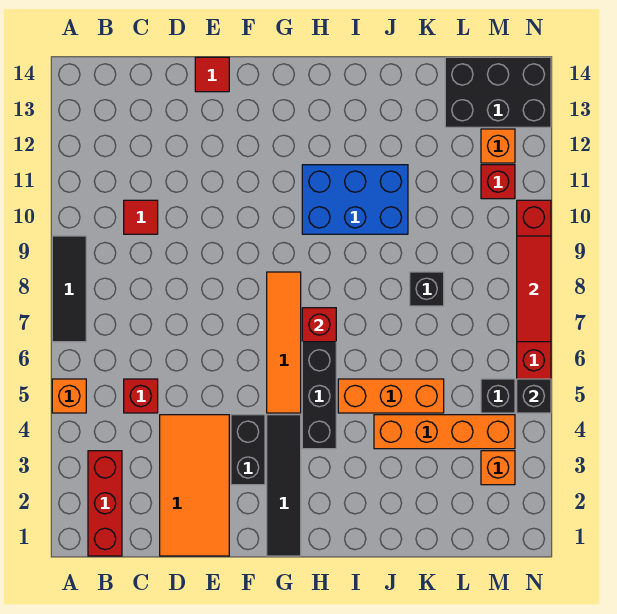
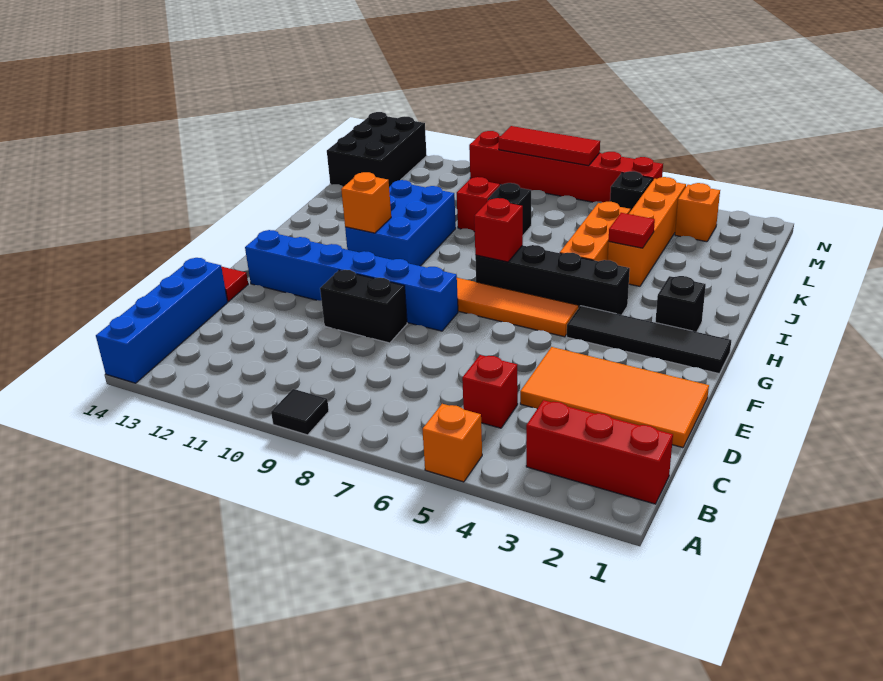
black tile A7:A9 level 1 -> black tile A9 level 1
none -> blue brick A14:D14 level 1
red tile C10 level 1 -> red tile J4 level 2
black brick F3:F4 level 1 -> black brick E9:E10 level 1
none -> blue brick F8:F13 level 1
red brick M11 level 1 -> red brick K9 level 1
orange brick M12 level 1 -> orange brick H11 level 2
black brick N5 level 2 -> black brick H2 level 1

